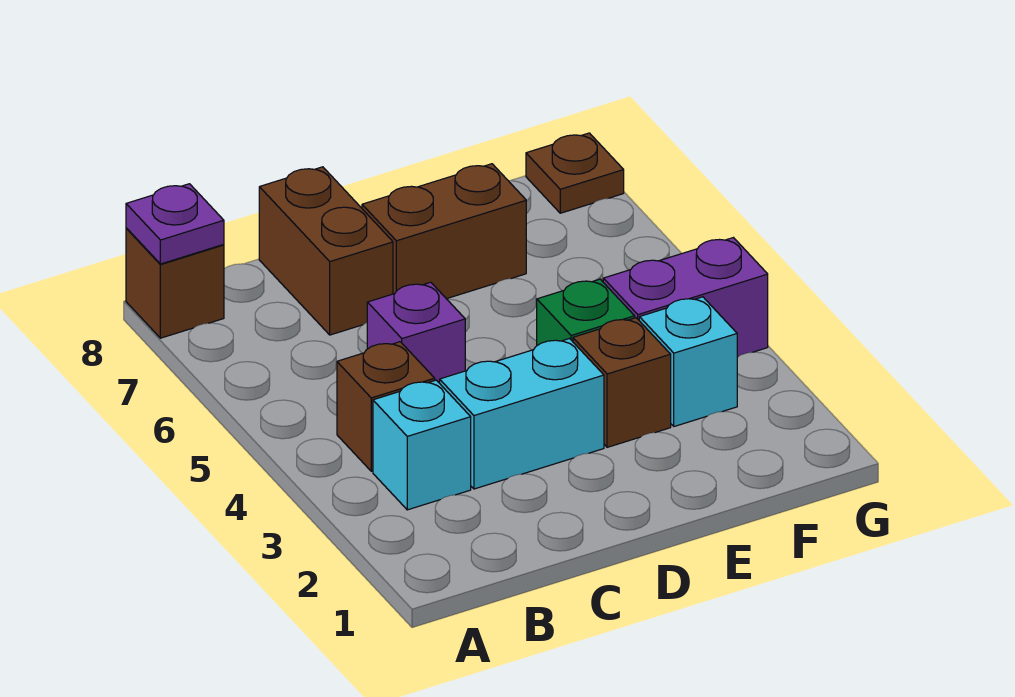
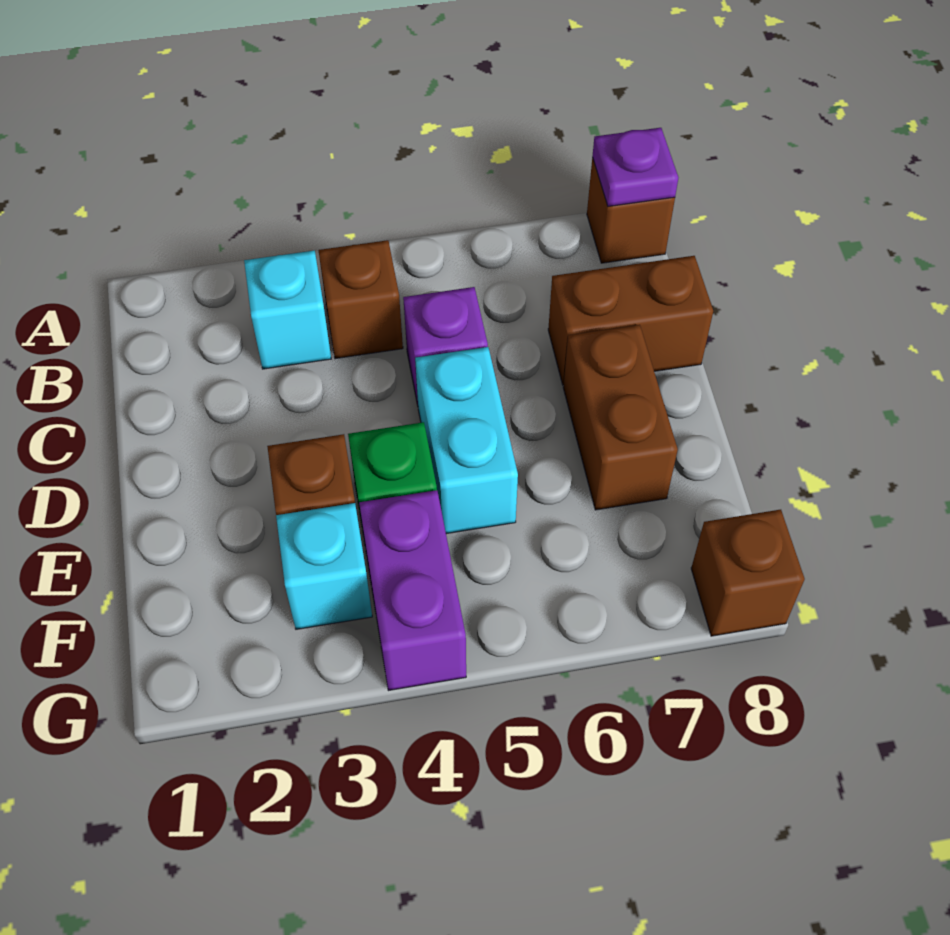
cyan brick C3:D3 level 1 -> cyan brick D5:E5 level 1
brown plate G8 level 1 -> brown brick G8 level 1

